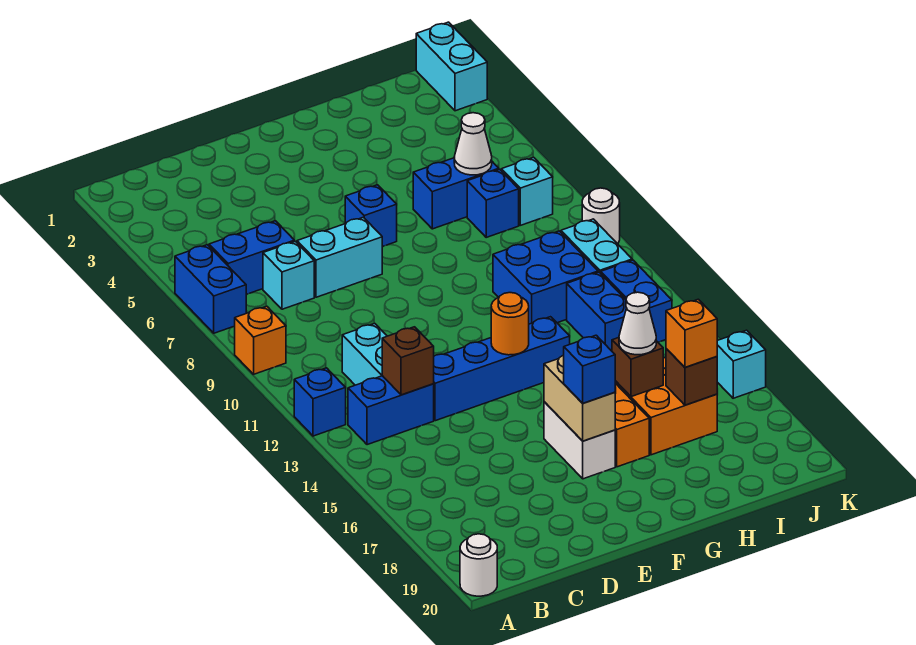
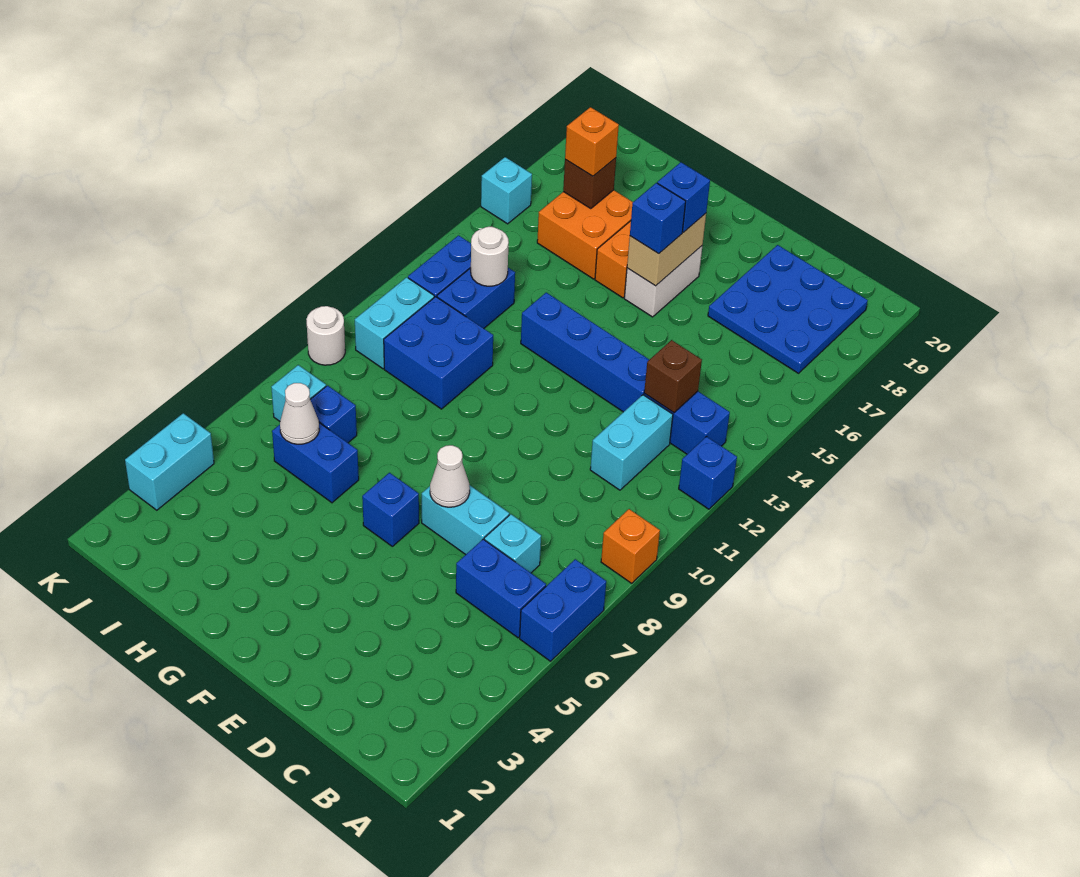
white round brick A20 level 1 -> white round brick I13 level 2
none -> blue plate B17:D19 level 1
orange round brick F13 level 2 -> none
none -> blue brick F16 level 3
brown brick H16 level 2 -> none
white cone H16 level 3 -> white cone E7 level 2
cyan brick K1:K2 level 1 -> cyan brick K3:K4 level 1

